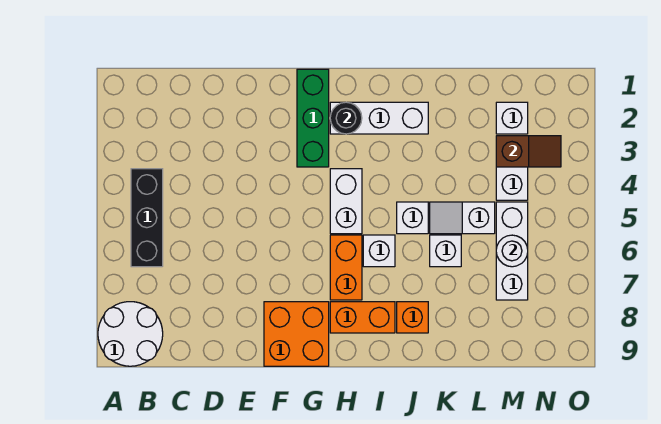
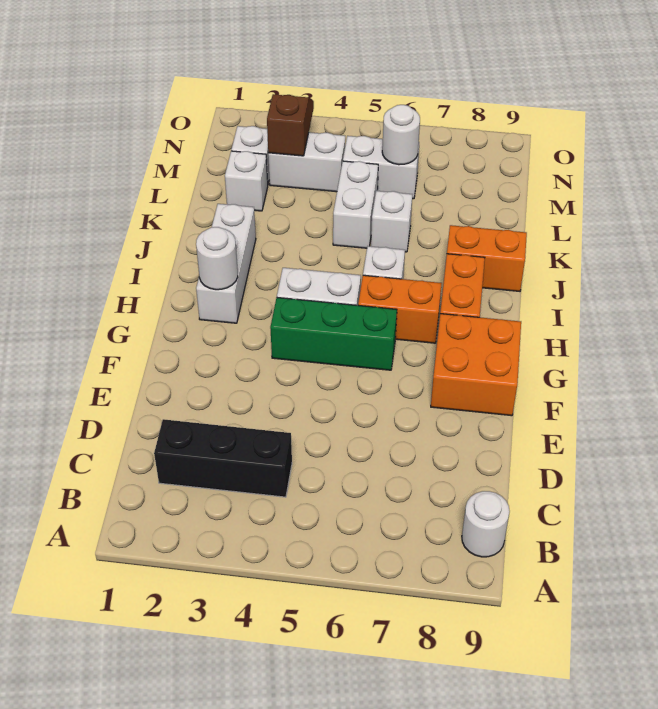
white round brick A8:B9 level 1 -> white round brick B9 level 1
black brick B4:B6 level 1 -> black brick C2:C4 level 1
green brick G1:G3 level 1 -> green brick G4:G6 level 1
black round brick H2 level 2 -> white round brick H2 level 2
white brick J5 level 1 -> white brick L2 level 1
orange brick J8 level 1 -> orange brick J8:J9 level 1
white slope K5:L5 level 1 top L -> white brick K5:L5 level 1
white brick M5:M7 level 1 -> white brick M5:M6 level 1

